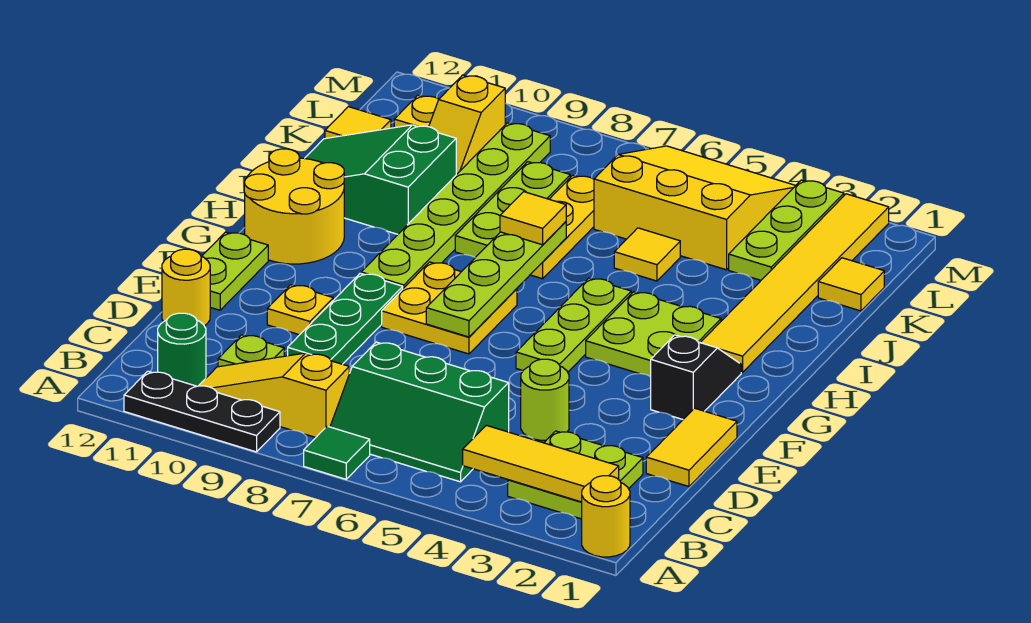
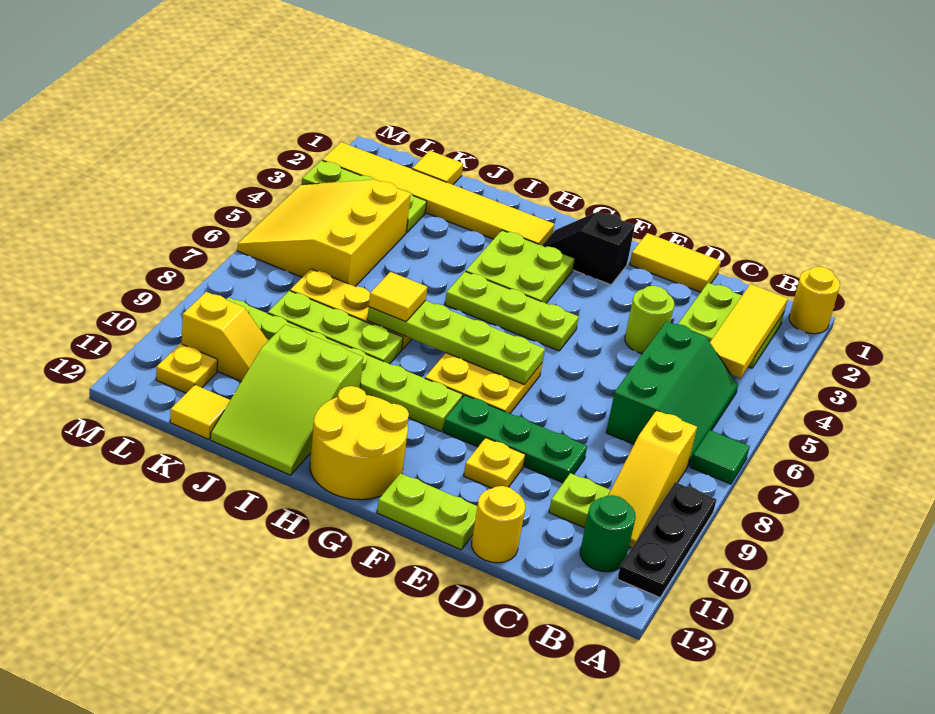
green slope I10:J12 level 1 top 10 -> lime slope I10:J12 level 1 top 10
yellow tile J5 level 1 -> none

